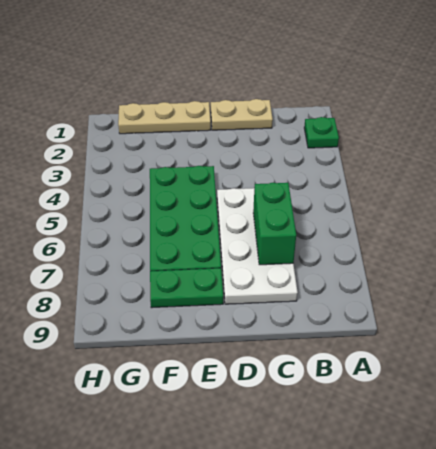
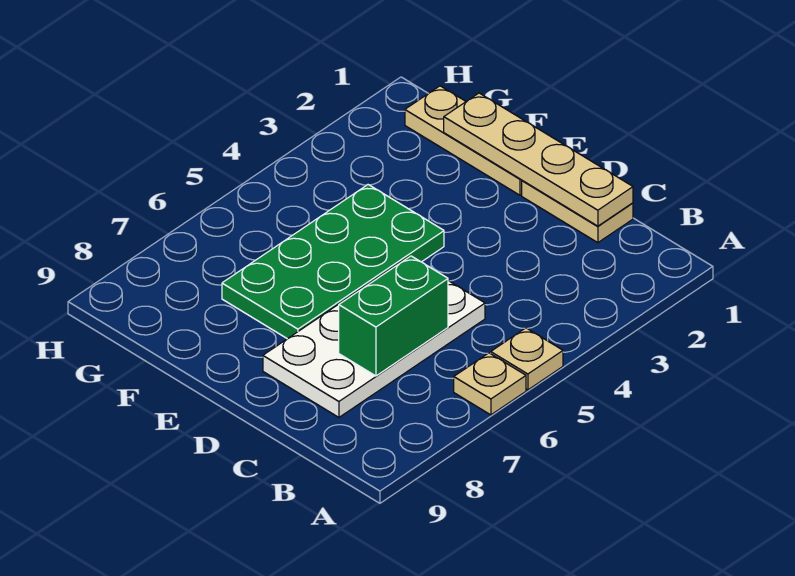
green plate A2 level 1 -> none
none -> tan plate A5 level 1
none -> tan plate A6 level 1
none -> tan plate C1:F1 level 2
green plate E8:F8 level 1 -> none

